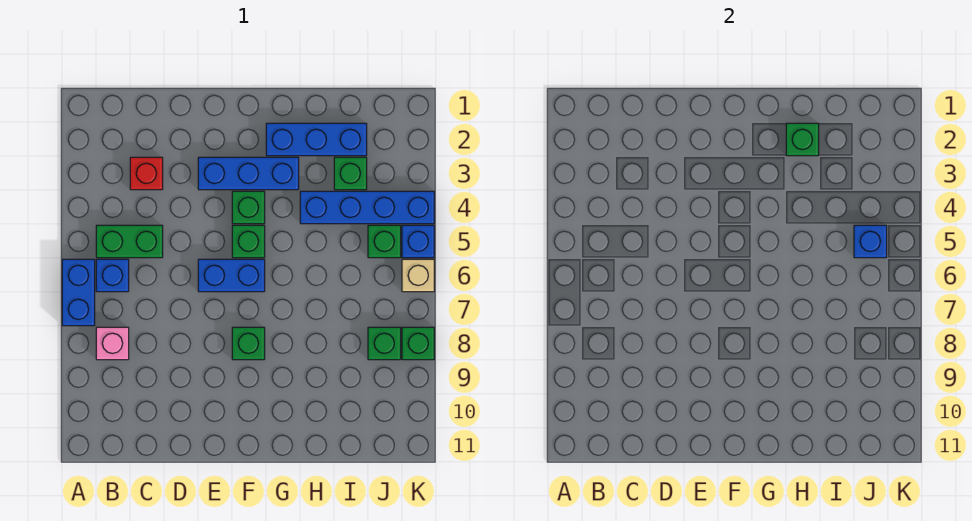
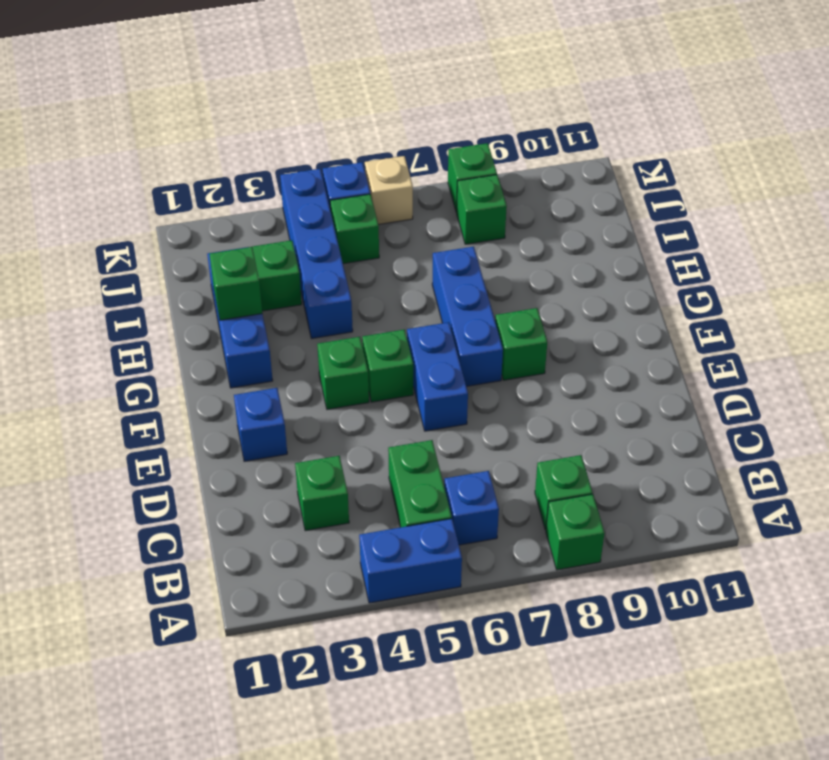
blue brick A6:A7 level 1 -> blue brick A4:A5 level 1
none -> green brick A8 level 1
pink brick B8 level 1 -> green brick B8 level 1
red brick C3 level 1 -> green brick C3 level 1
blue brick E3:G3 level 1 -> blue brick F7:H7 level 1
blue brick J5 level 2 -> blue brick E2 level 1

